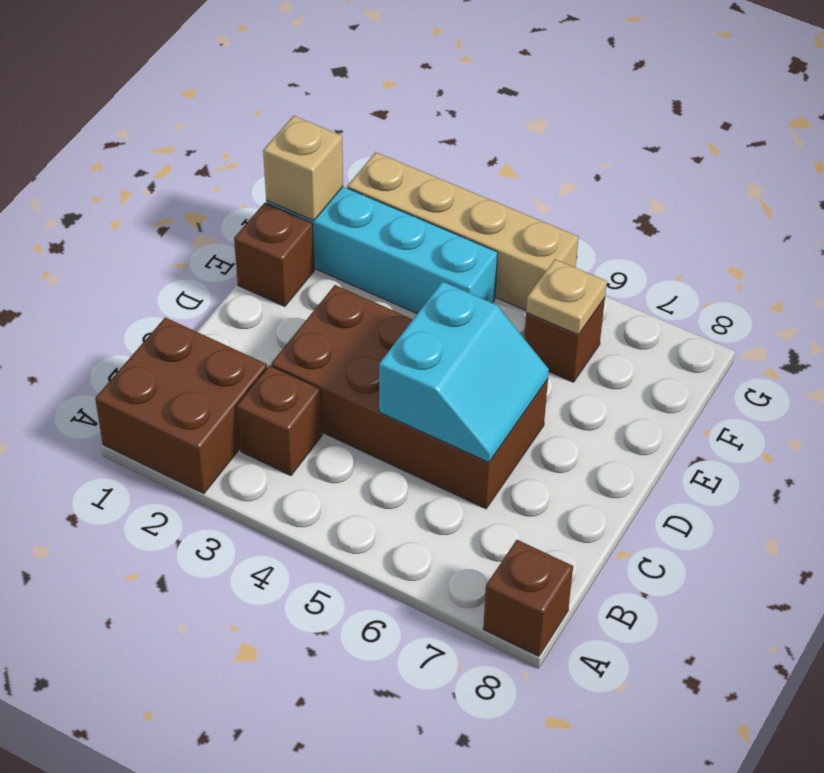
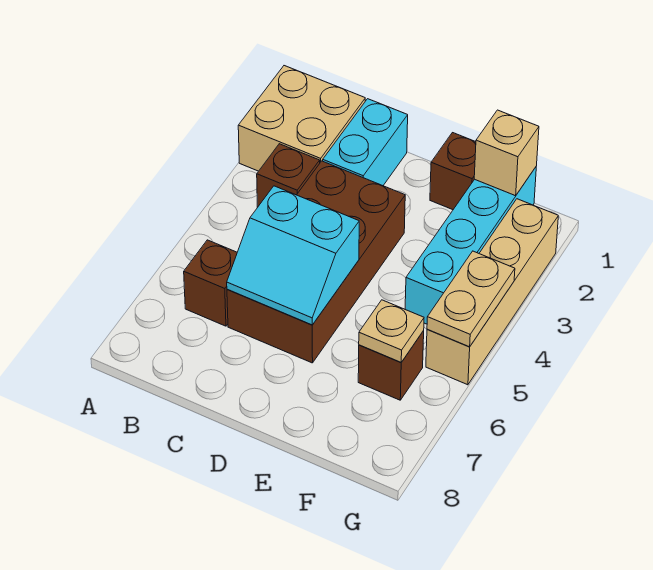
brown brick A1:B2 level 1 -> tan brick A1:B2 level 1
brown brick A8 level 1 -> brown brick B6 level 1
none -> cyan brick C1:C2 level 1
none -> tan plate G4:G5 level 2

